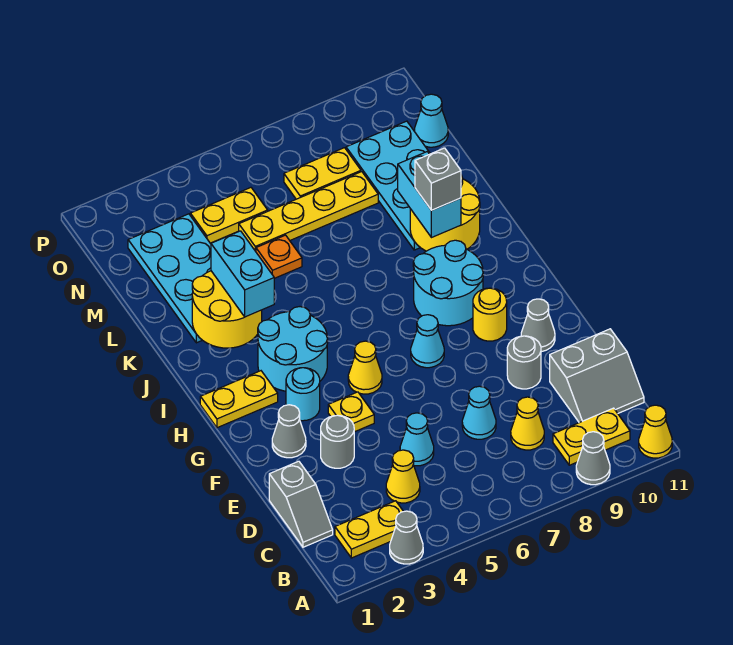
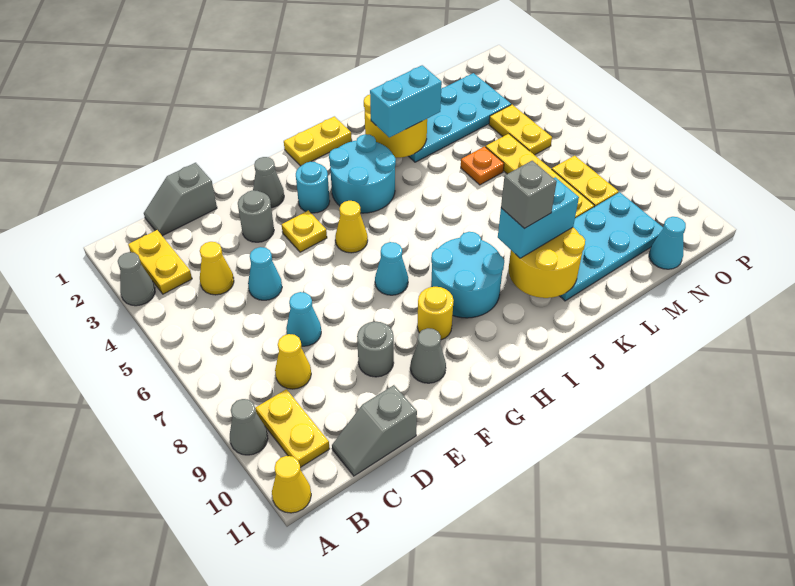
grey slope C10:D11 level 1 top D -> grey slope C11:D11 level 1 top D
yellow plate H1:H2 level 1 -> yellow plate H1:I1 level 1

